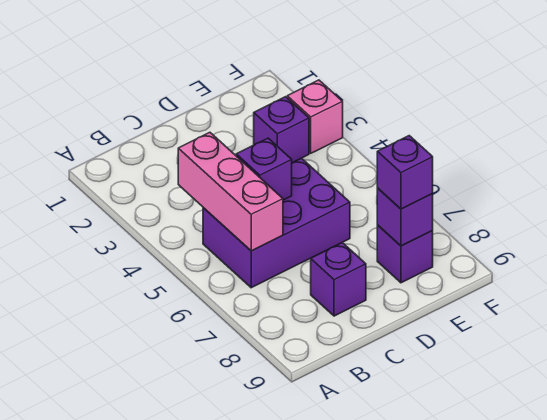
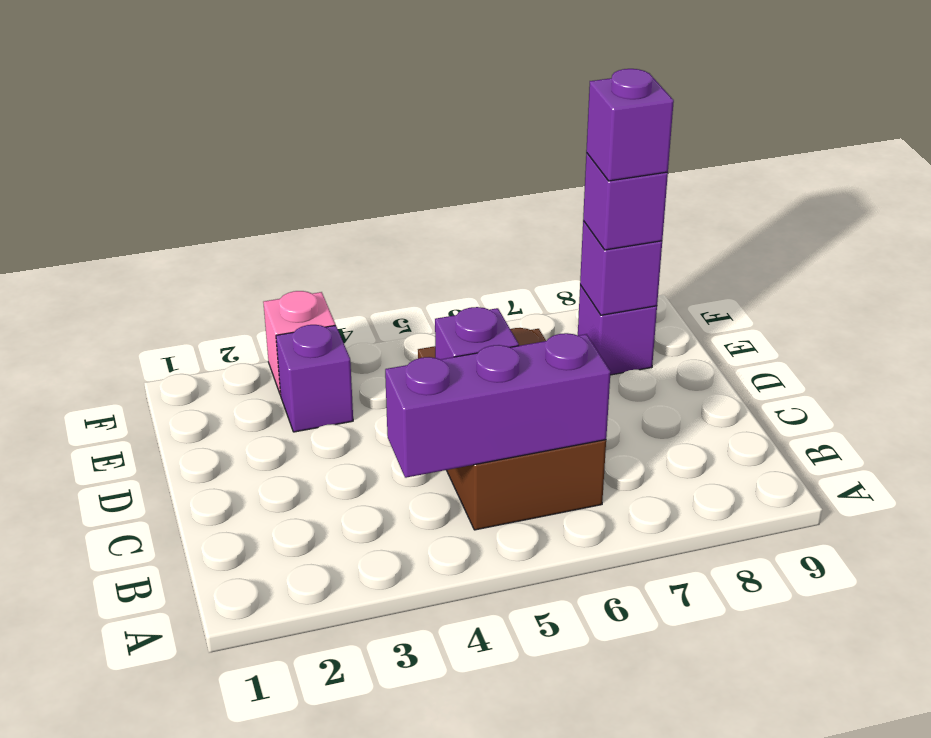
pink brick B4:B6 level 2 -> purple brick B4:B6 level 2
purple brick B5:D6 level 1 -> brown brick B5:D6 level 1
purple brick C8 level 1 -> purple brick E8 level 4

